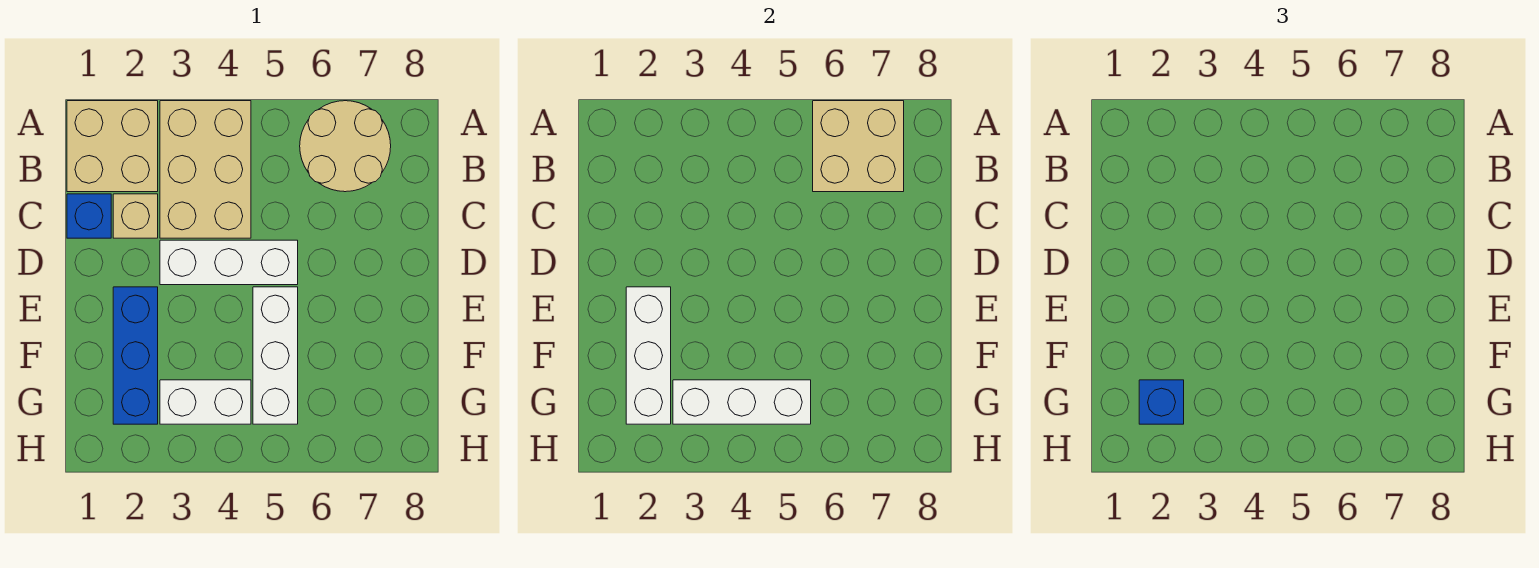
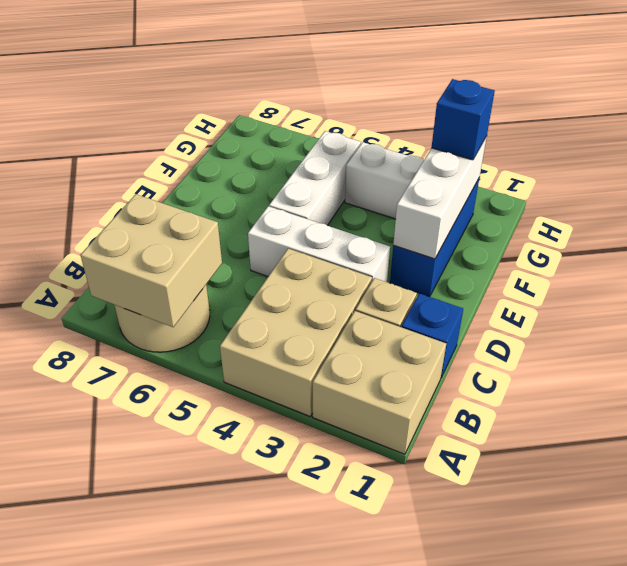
white brick G3:G5 level 2 -> none

